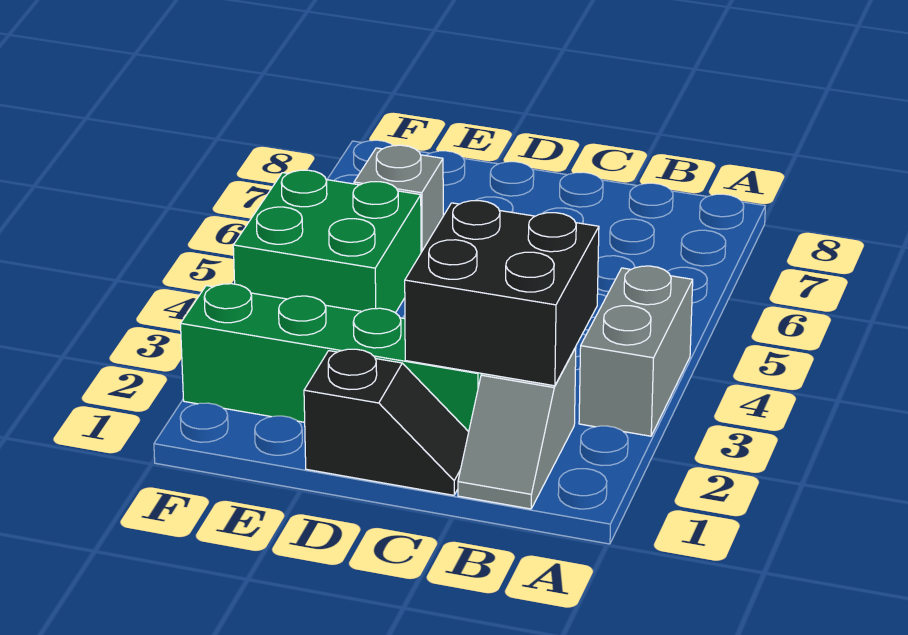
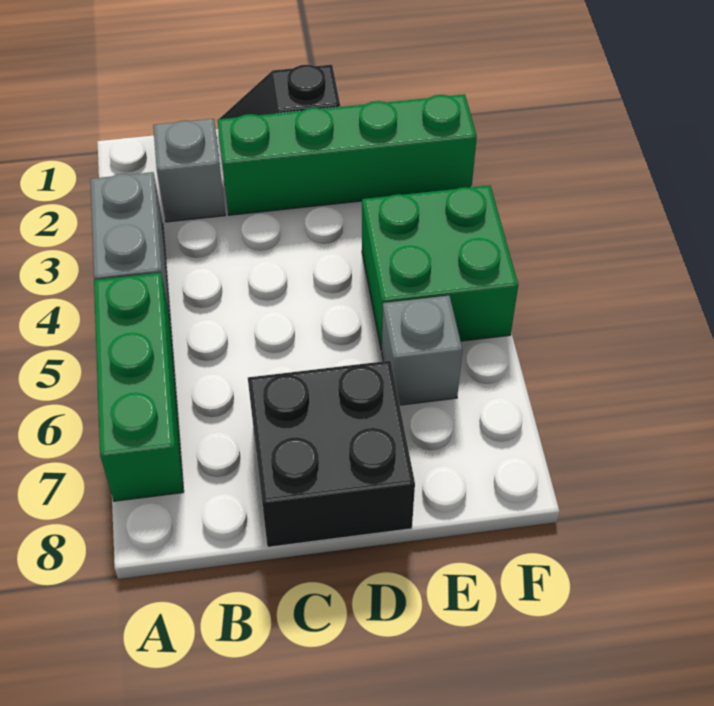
none -> green brick A5:A7 level 1
black brick B2:C3 level 2 -> black brick C7:D8 level 1

